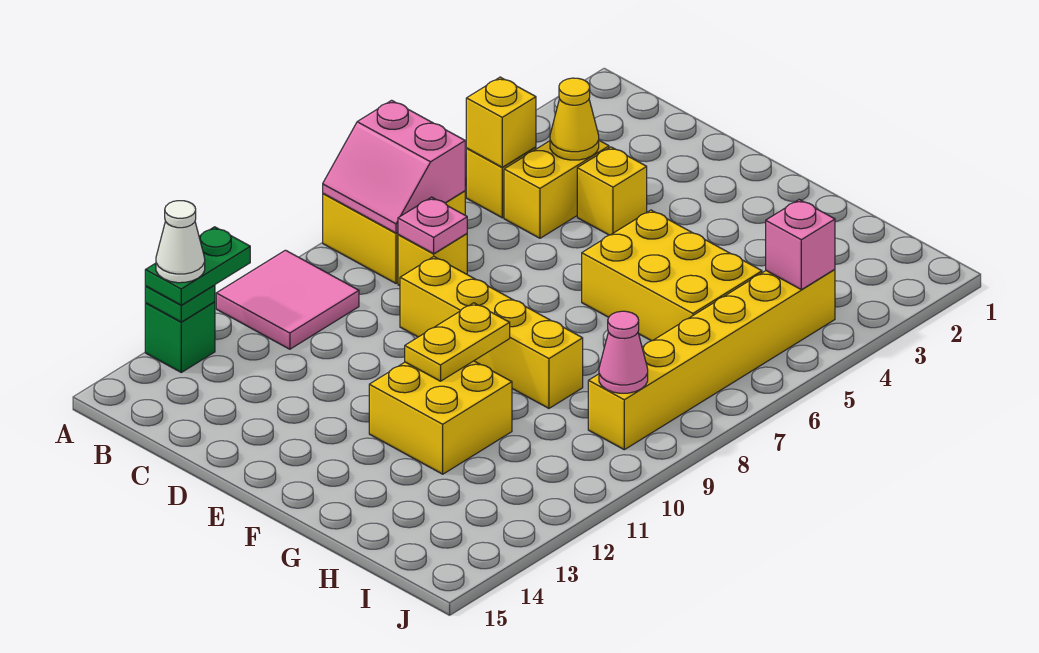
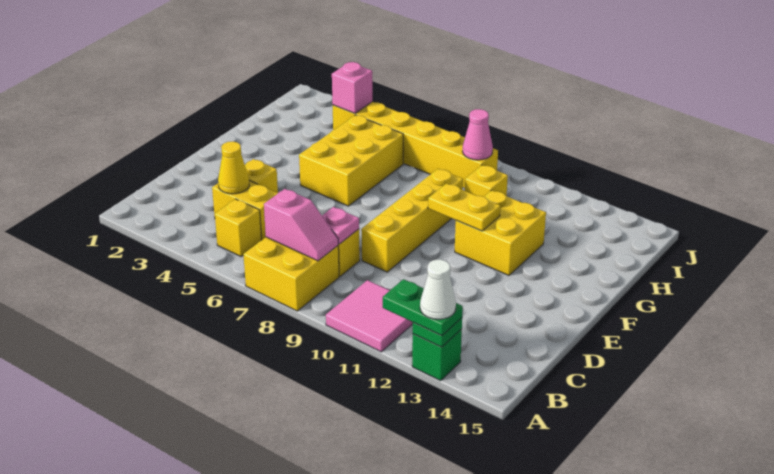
pink slope A7:B8 level 2 top 7 -> pink slope B7:B8 level 2 top 7
yellow brick B5 level 2 -> yellow brick H10 level 1

